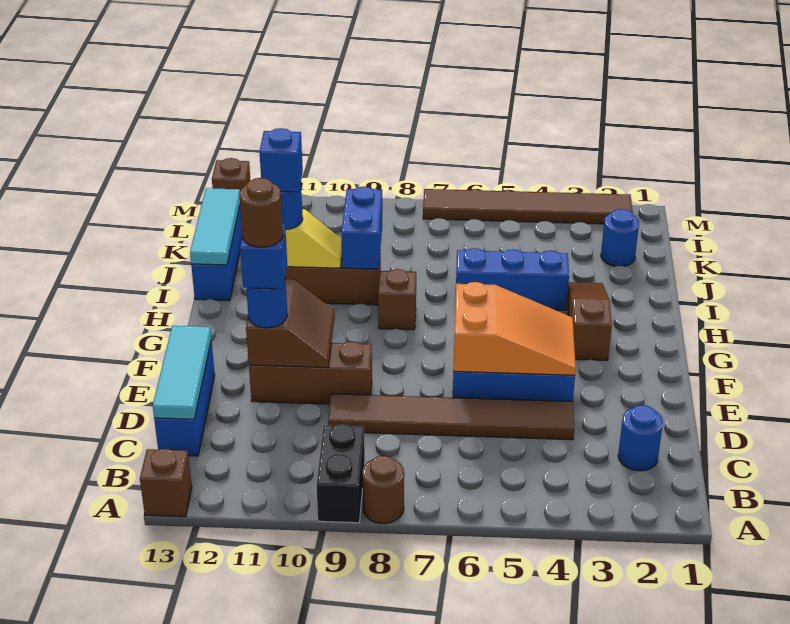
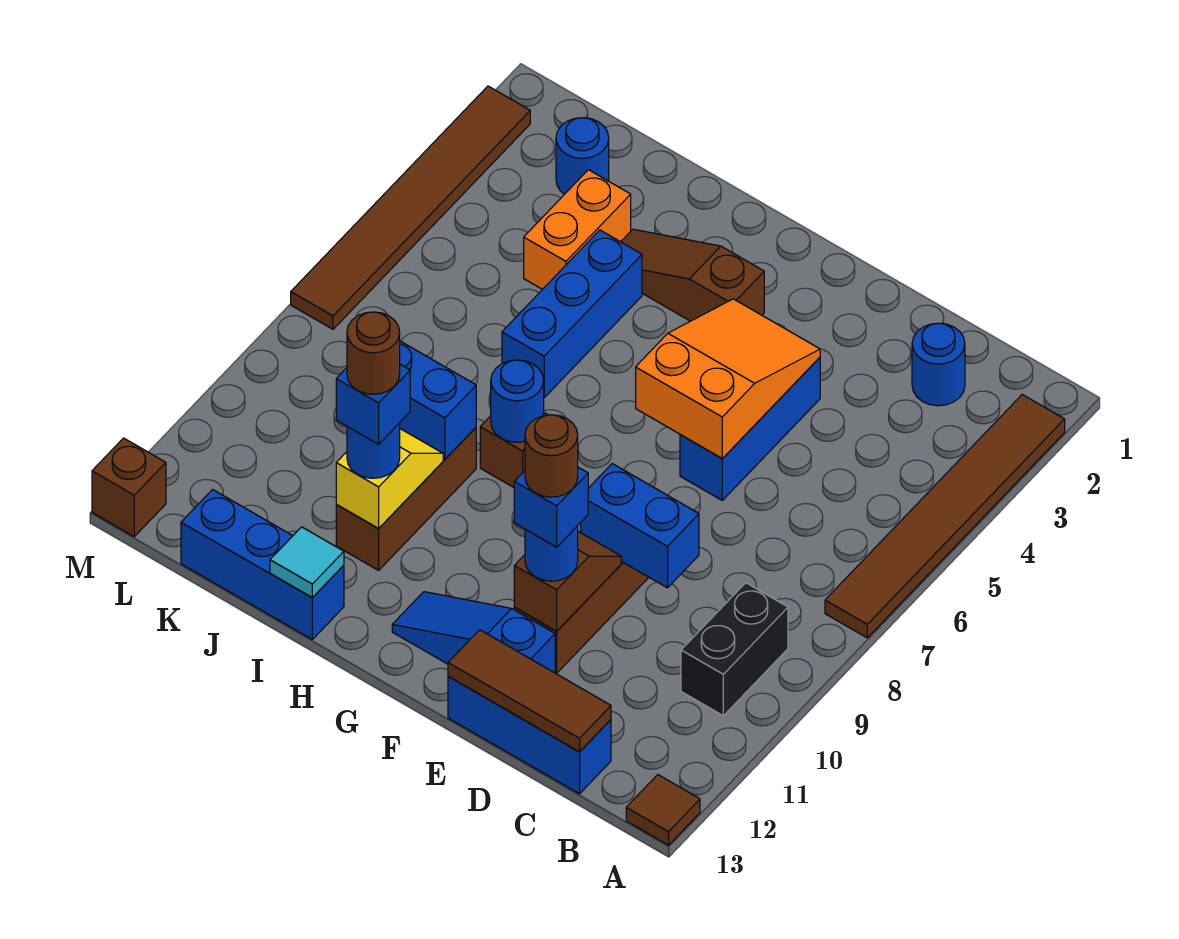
brown round brick A8 level 1 -> brown round brick I11 level 5
black brick A9:B9 level 1 -> black brick B9:B10 level 1
brown brick A13 level 1 -> brown tile A13 level 1
cyan tile C13:E13 level 2 -> brown tile C13:E13 level 2
brown tile D4:D9 level 1 -> brown tile A2:A7 level 1
none -> blue brick D9:E9 level 2
brown slope E10:F11 level 2 top 11 -> brown slope E10:E11 level 2 top 11
none -> blue slope E12:G12 level 1 top E
none -> blue round brick H8 level 2
cyan tile I13:K13 level 2 -> cyan tile I13 level 2
none -> orange brick J3:J4 level 1

